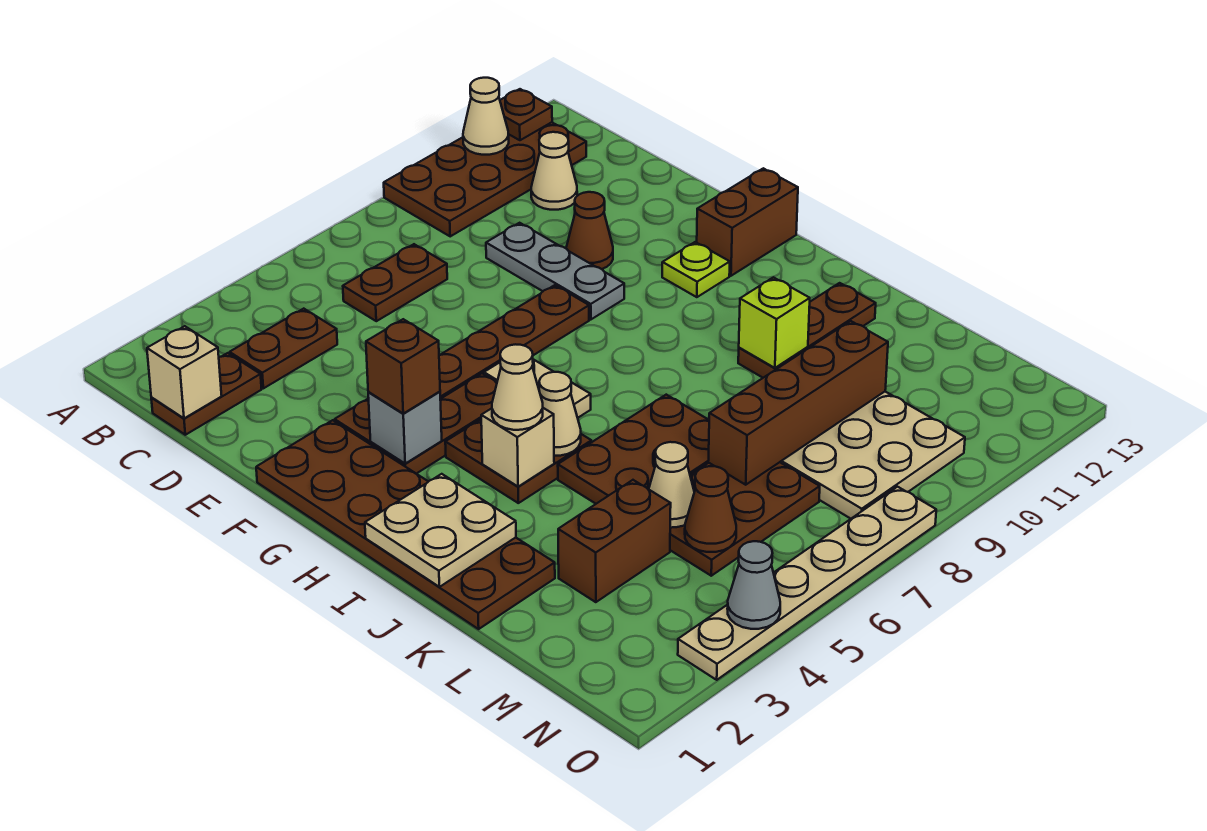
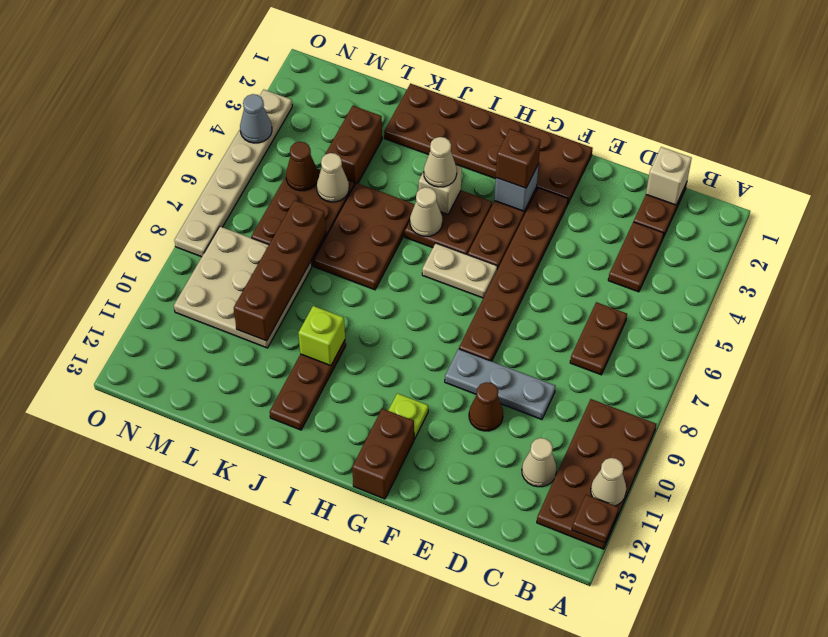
tan plate I1:J2 level 2 -> none

